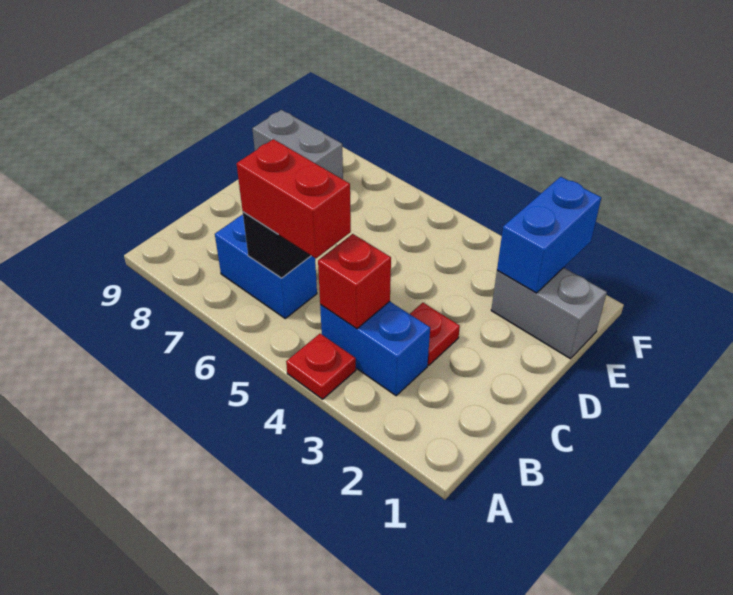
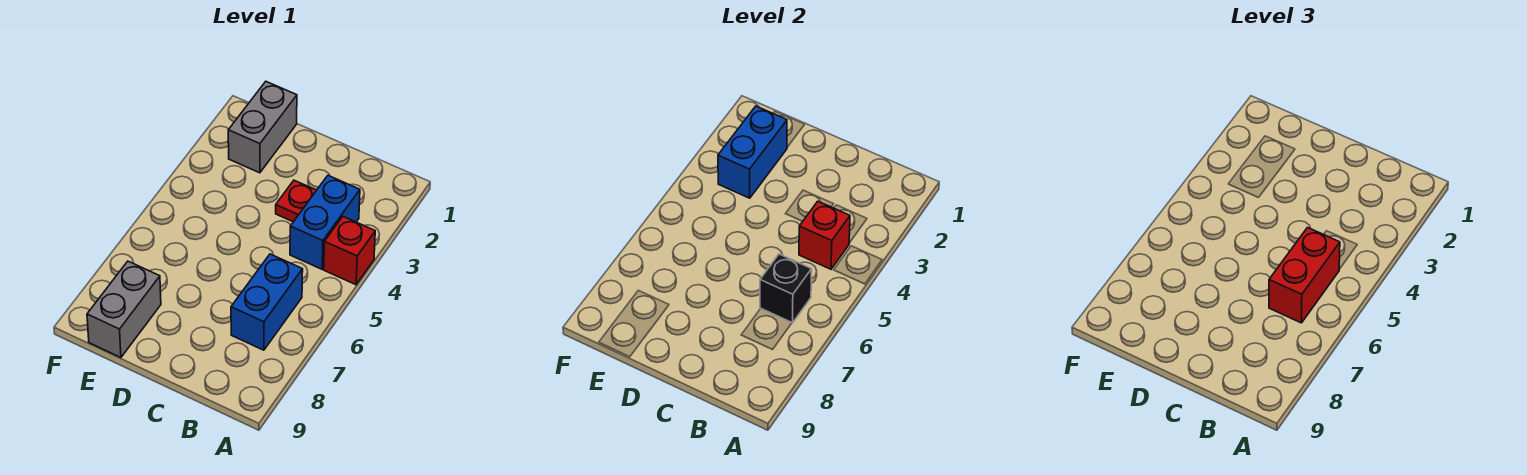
red plate A4 level 1 -> red brick A4 level 1
blue brick E2:F2 level 2 -> blue brick E2:E3 level 2

